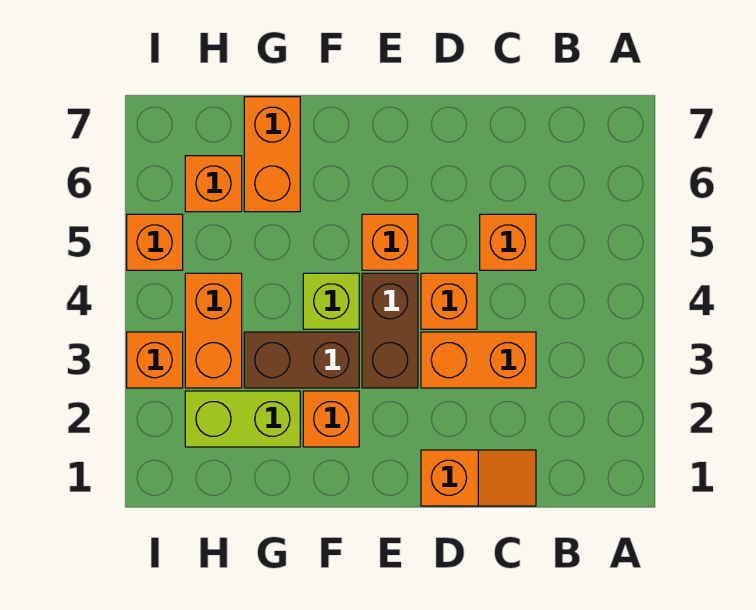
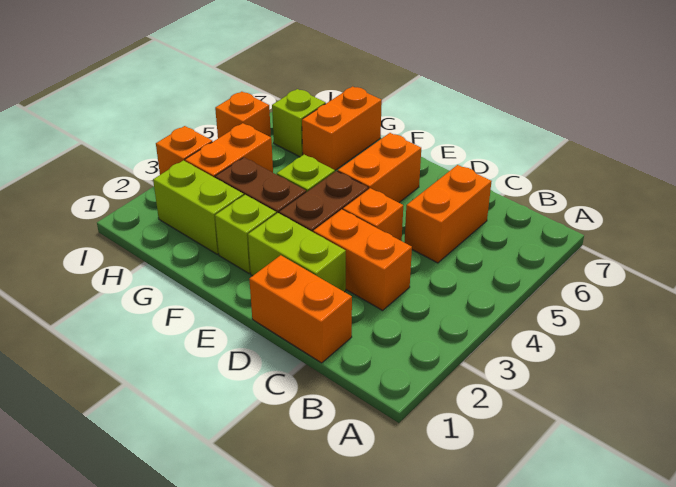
orange slope C1:D1 level 1 top D -> orange brick C1:D1 level 1
orange brick C5 level 1 -> orange brick C5:C6 level 1
none -> lime brick D2:E2 level 1
orange brick E5 level 1 -> orange brick E5:E6 level 1
orange brick F2 level 1 -> lime brick F2 level 1
orange brick H6 level 1 -> lime brick H6 level 1

